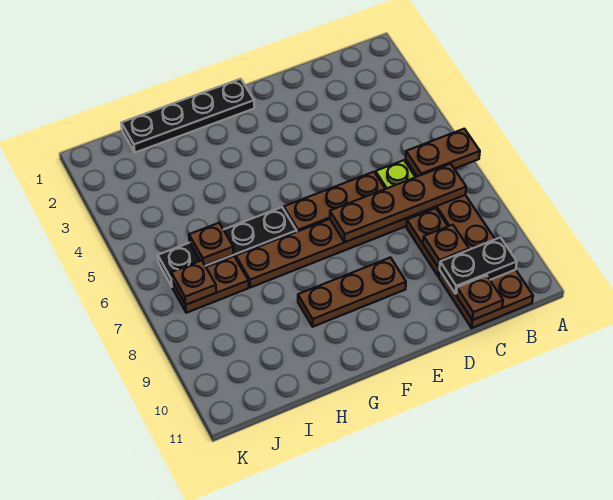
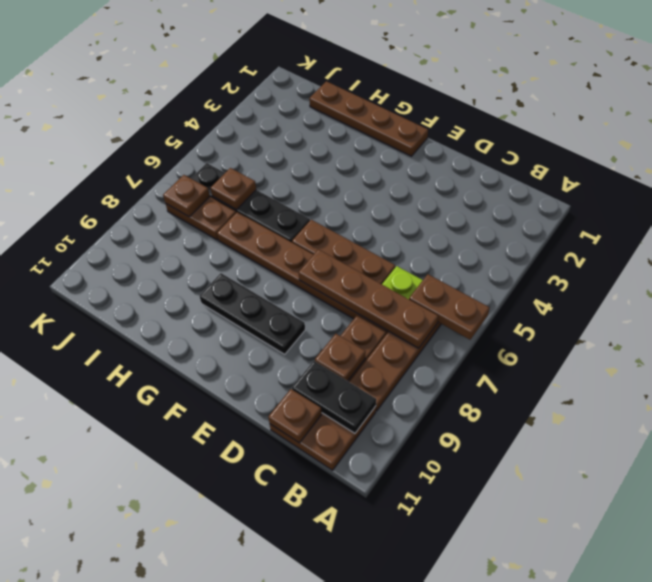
brown plate E9:G9 level 1 -> black plate E9:G9 level 1
black plate F1:I1 level 1 -> brown plate F1:I1 level 1

